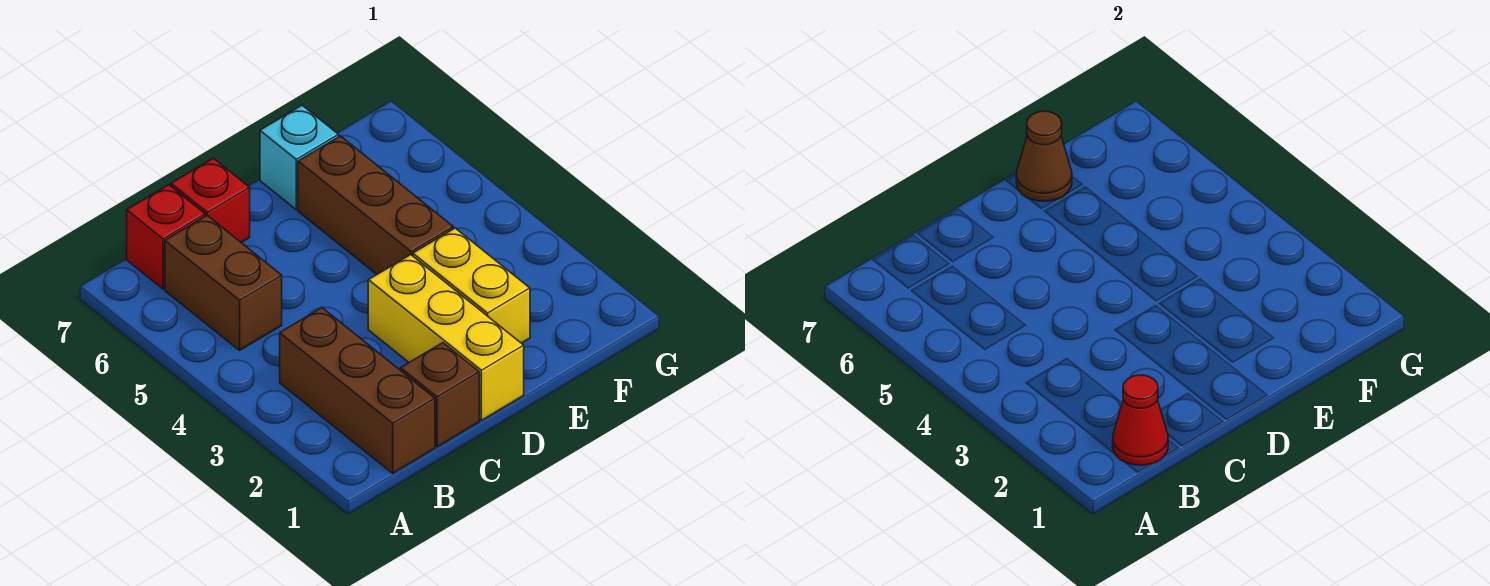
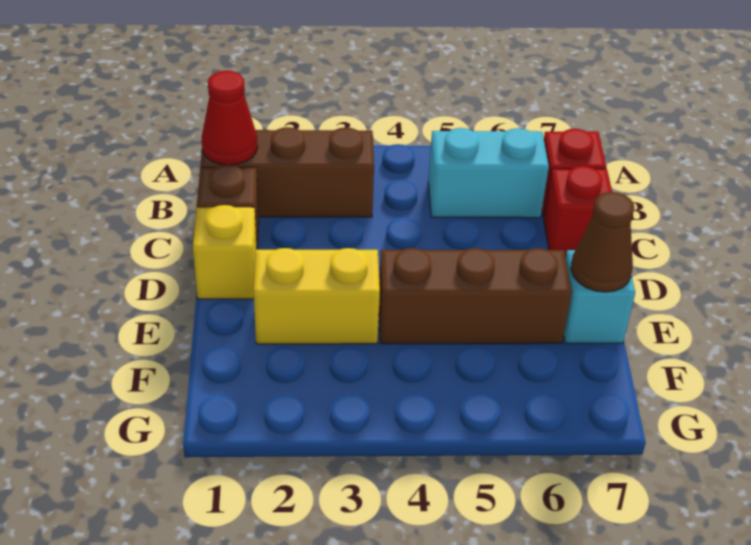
brown brick B5:B6 level 1 -> cyan brick B5:B6 level 1
yellow brick D1:D3 level 1 -> yellow brick D1 level 1

